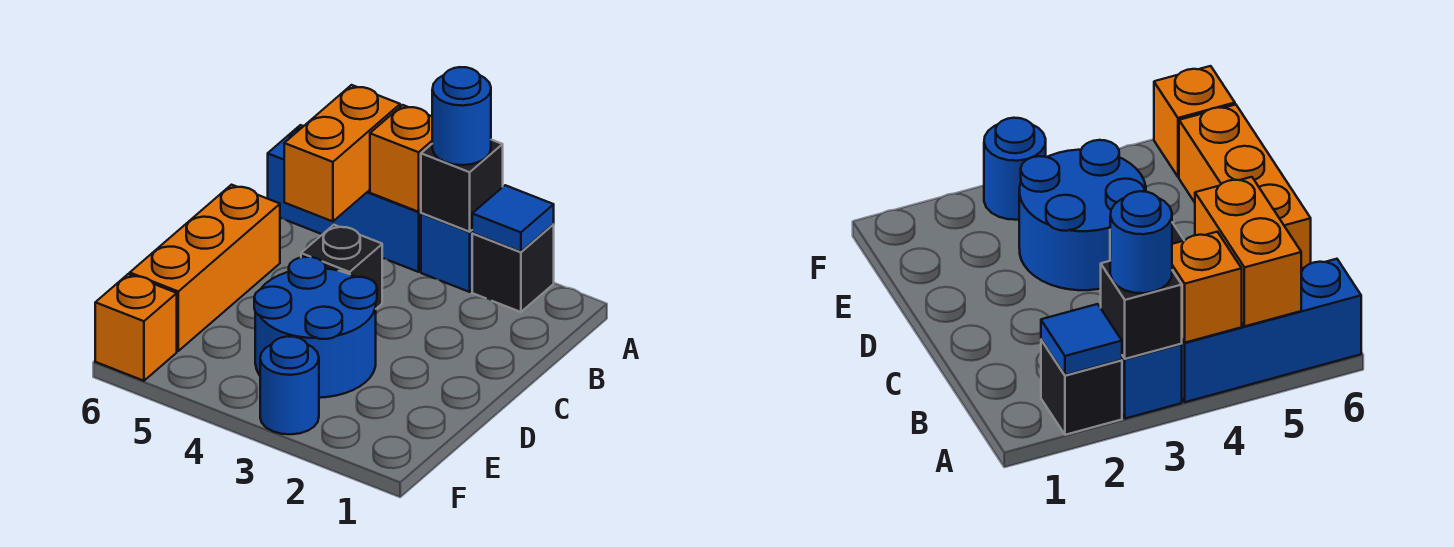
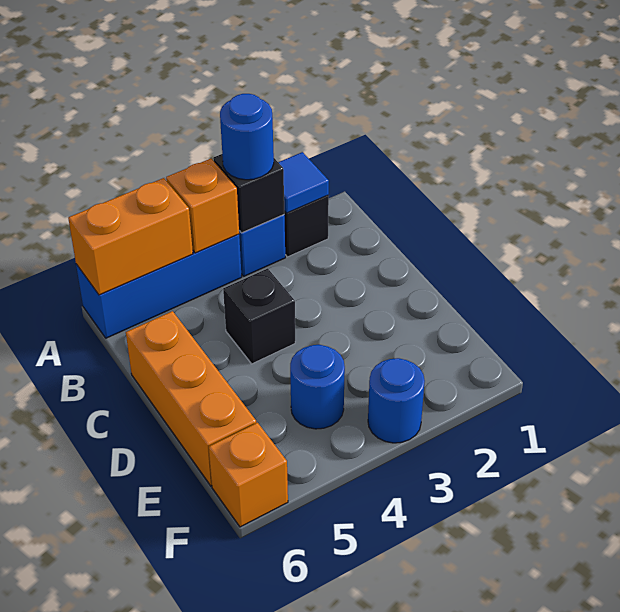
orange brick A5:B5 level 2 -> orange brick A5:A6 level 2
blue round brick D3:E4 level 1 -> blue round brick E4 level 1

